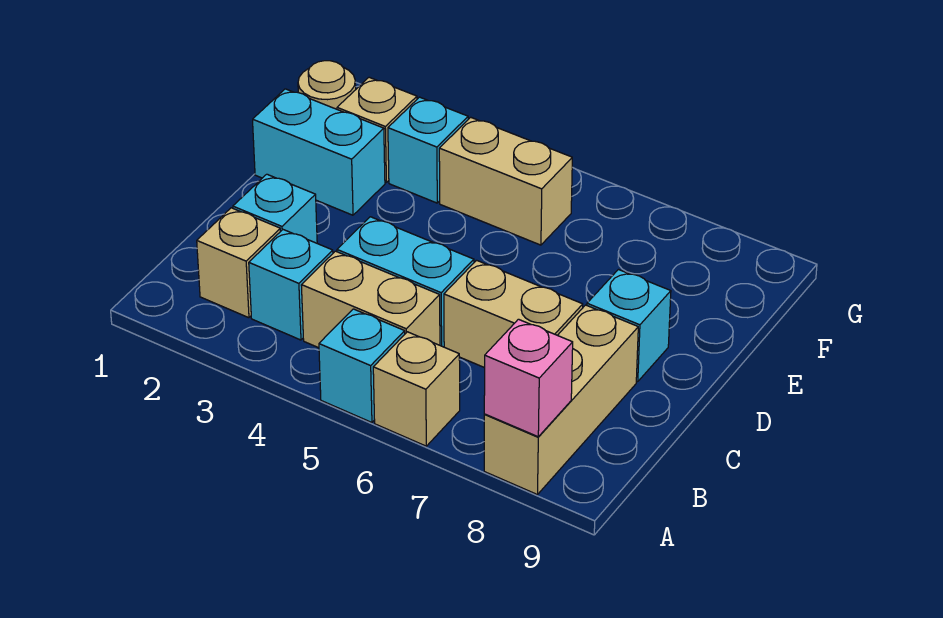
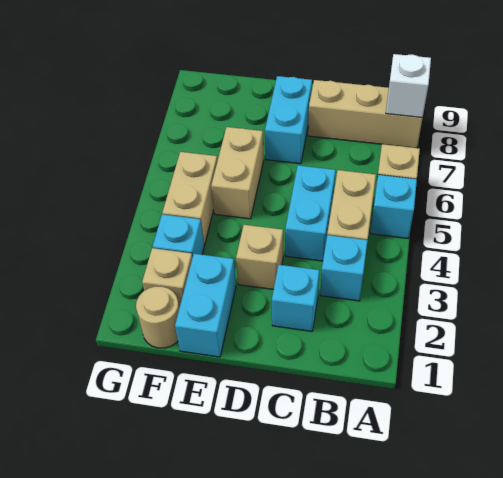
pink brick A8 level 2 -> white brick A8 level 2
tan brick B2 level 1 -> tan brick D3 level 1
tan brick C6:C7 level 1 -> tan brick E5:E6 level 1
cyan brick D8 level 1 -> cyan brick D7:D8 level 1

